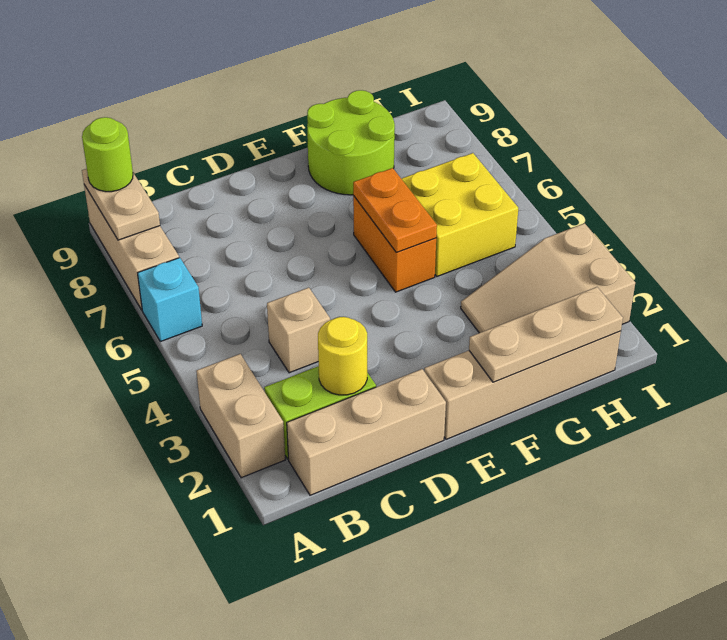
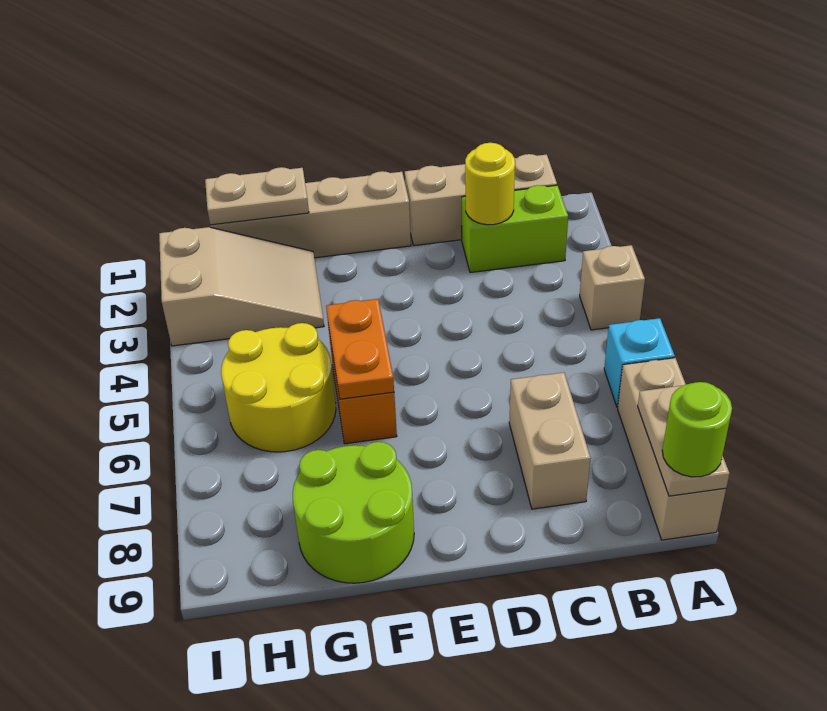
tan brick A2:A3 level 1 -> tan brick C7:C8 level 1
tan brick C4 level 1 -> tan brick A4 level 1
tan plate F1:H1 level 2 -> tan plate G1:H1 level 2
yellow brick G5:H6 level 1 -> yellow round brick G5:H6 level 1

